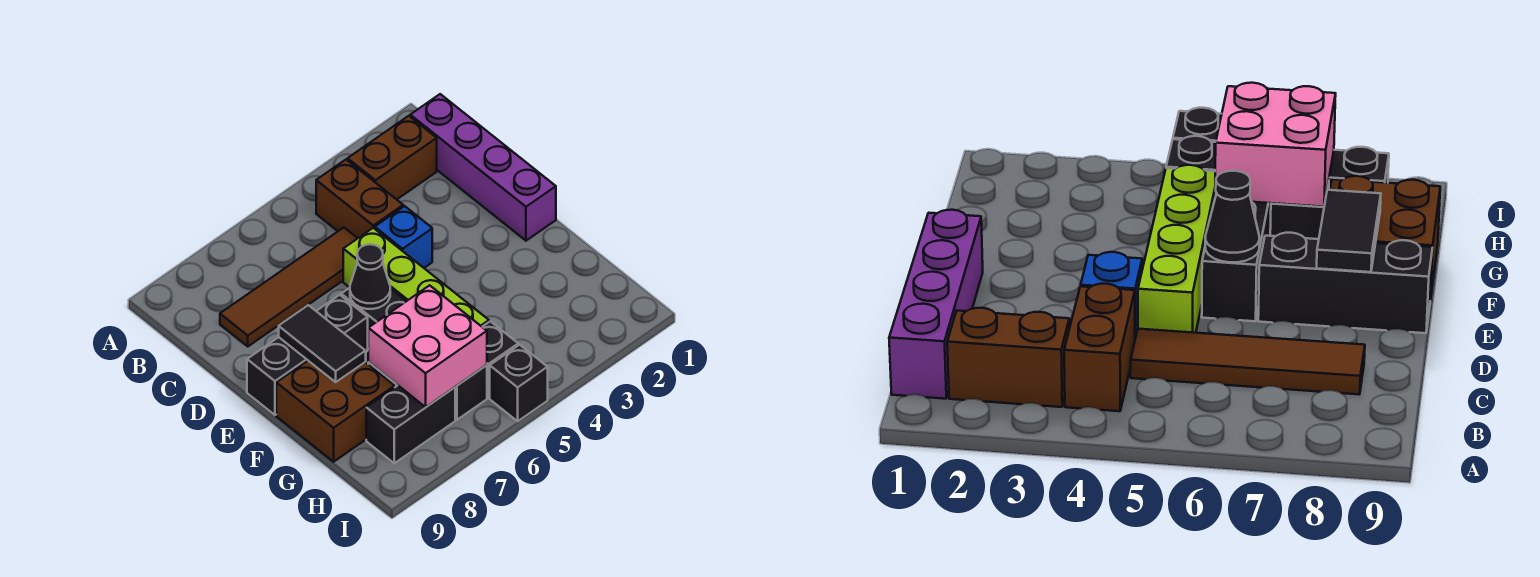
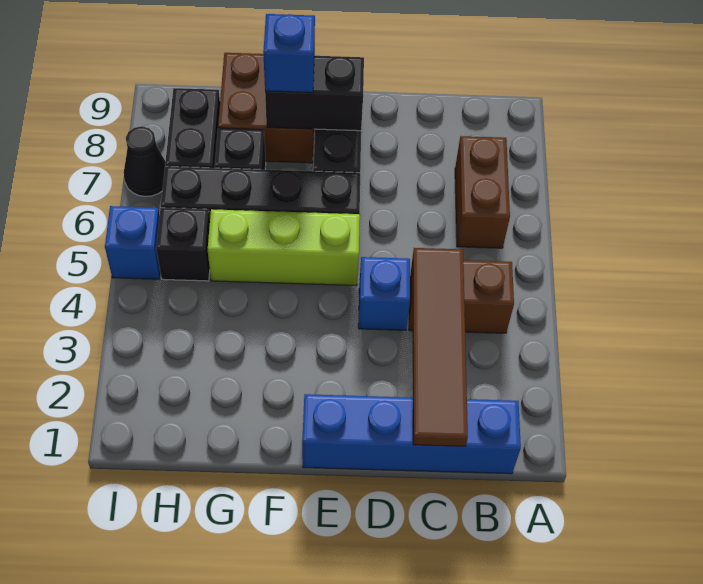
purple brick B1:E1 level 1 -> blue brick B1:E1 level 1
brown brick B2:B3 level 1 -> brown brick B6:B7 level 1
brown tile C5:C8 level 1 -> brown tile C1:C4 level 2
lime brick D5:G5 level 1 -> lime brick E5:G5 level 1
black cone E6 level 2 -> black cone I7 level 1
black tile E8:F8 level 2 -> black brick E8:F8 level 2
none -> blue brick F8 level 3
pink brick G6:H7 level 2 -> none
black brick I5 level 1 -> blue brick I5 level 1

